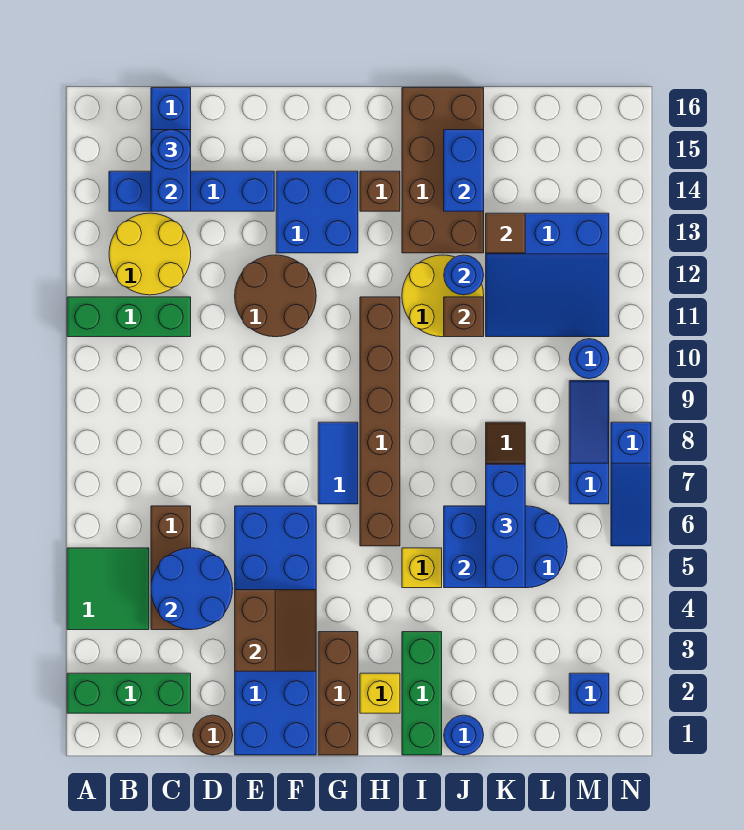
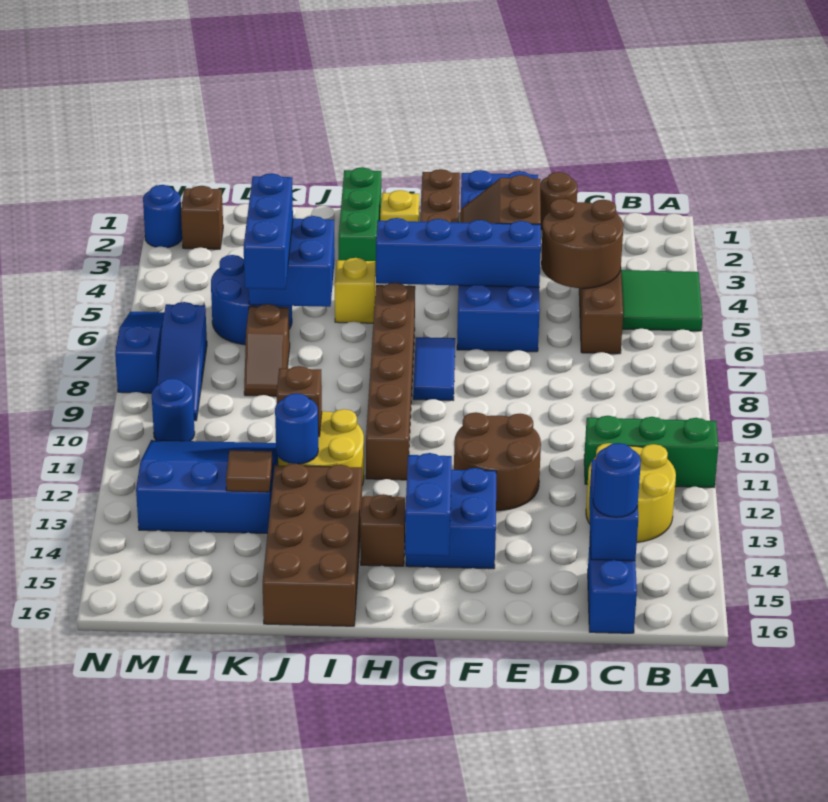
green brick A2:C2 level 1 -> none
blue brick B14:E14 level 1 -> blue brick E5:H5 level 2
blue round brick C4:D5 level 2 -> brown round brick C4:D5 level 2
blue round brick J1 level 1 -> blue round brick N2 level 1
blue brick J14:J15 level 2 -> blue brick G14:G15 level 2
blue brick M2 level 1 -> brown brick M2 level 1

